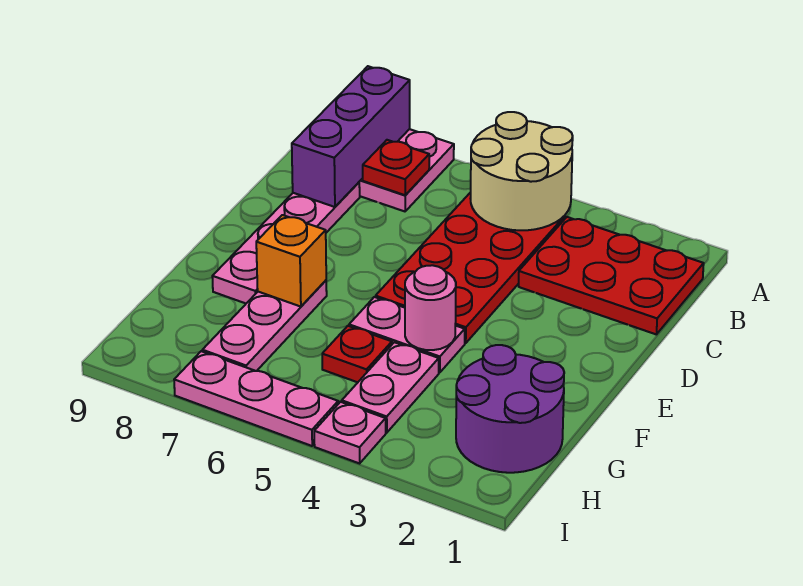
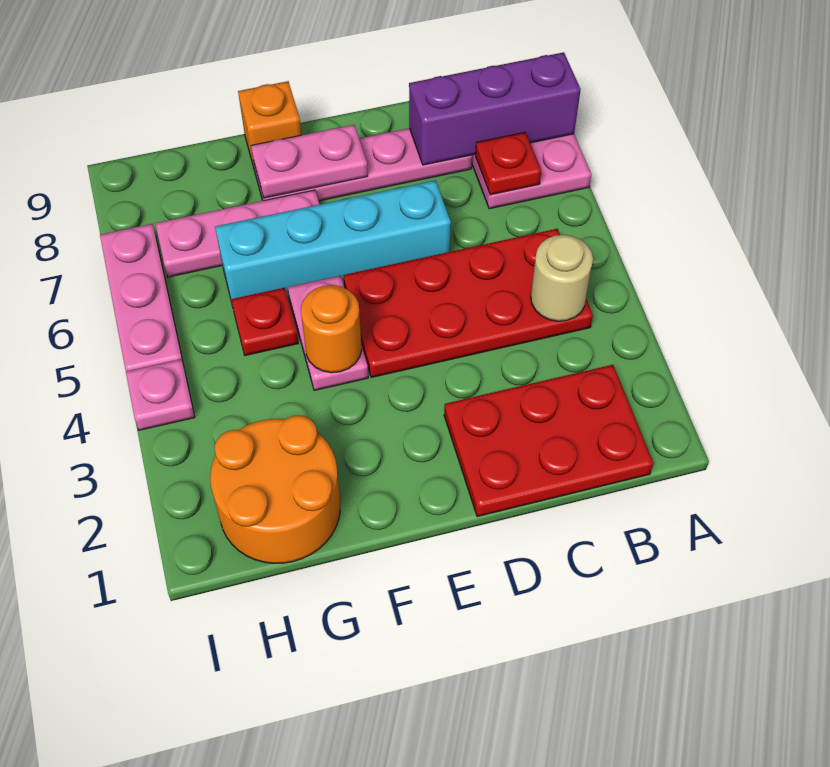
tan round brick A4:B5 level 2 -> tan round brick B4 level 2
red plate B1:C3 level 1 -> red plate B1:D2 level 1
none -> cyan brick D6:G6 level 1
pink round brick F4 level 2 -> orange round brick F4 level 2
orange brick F7 level 2 -> orange brick F9 level 1
purple round brick G1:H2 level 1 -> orange round brick G1:H2 level 1
pink plate G4:H4 level 1 -> pink plate E8:F8 level 2

